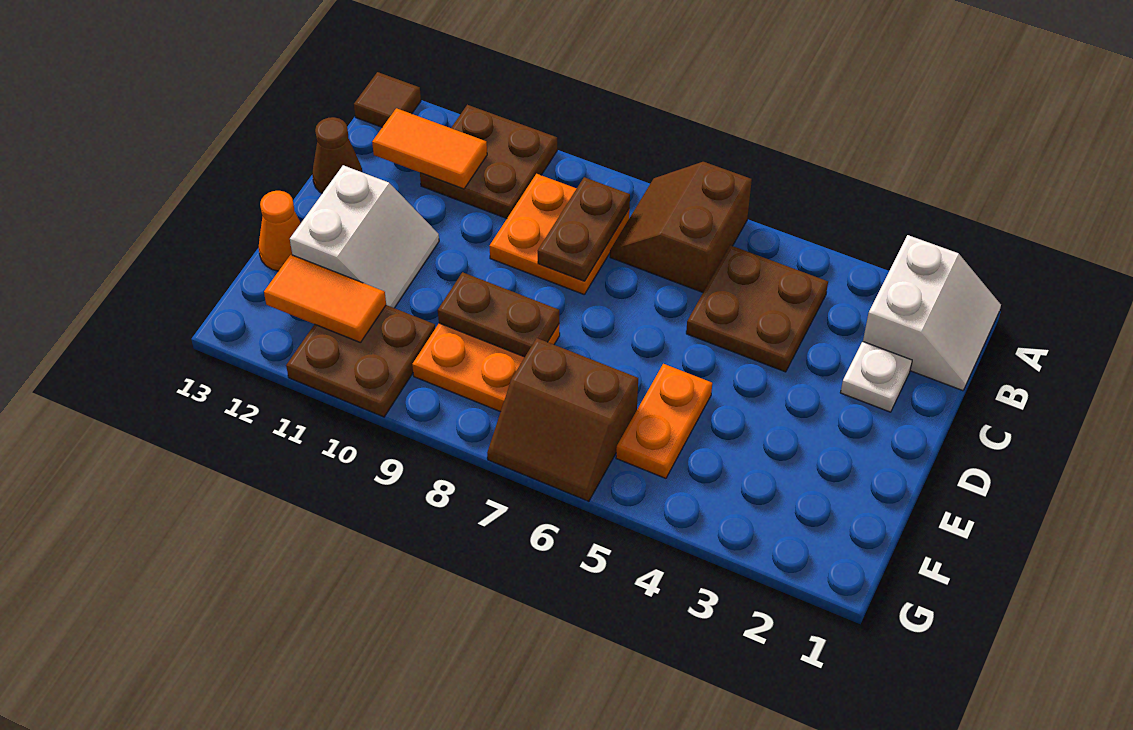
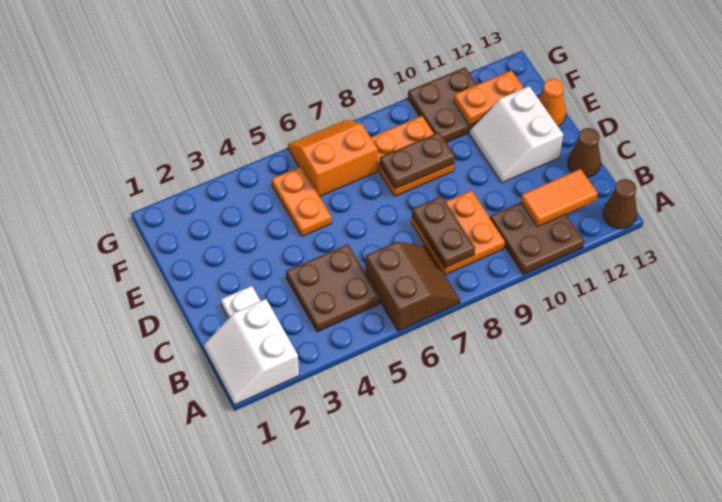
brown tile A13 level 1 -> brown cone A13 level 1
brown slope F6:G7 level 1 top F -> orange slope F6:G7 level 1 top F
orange tile F11:F12 level 2 -> orange plate F11:F12 level 2

